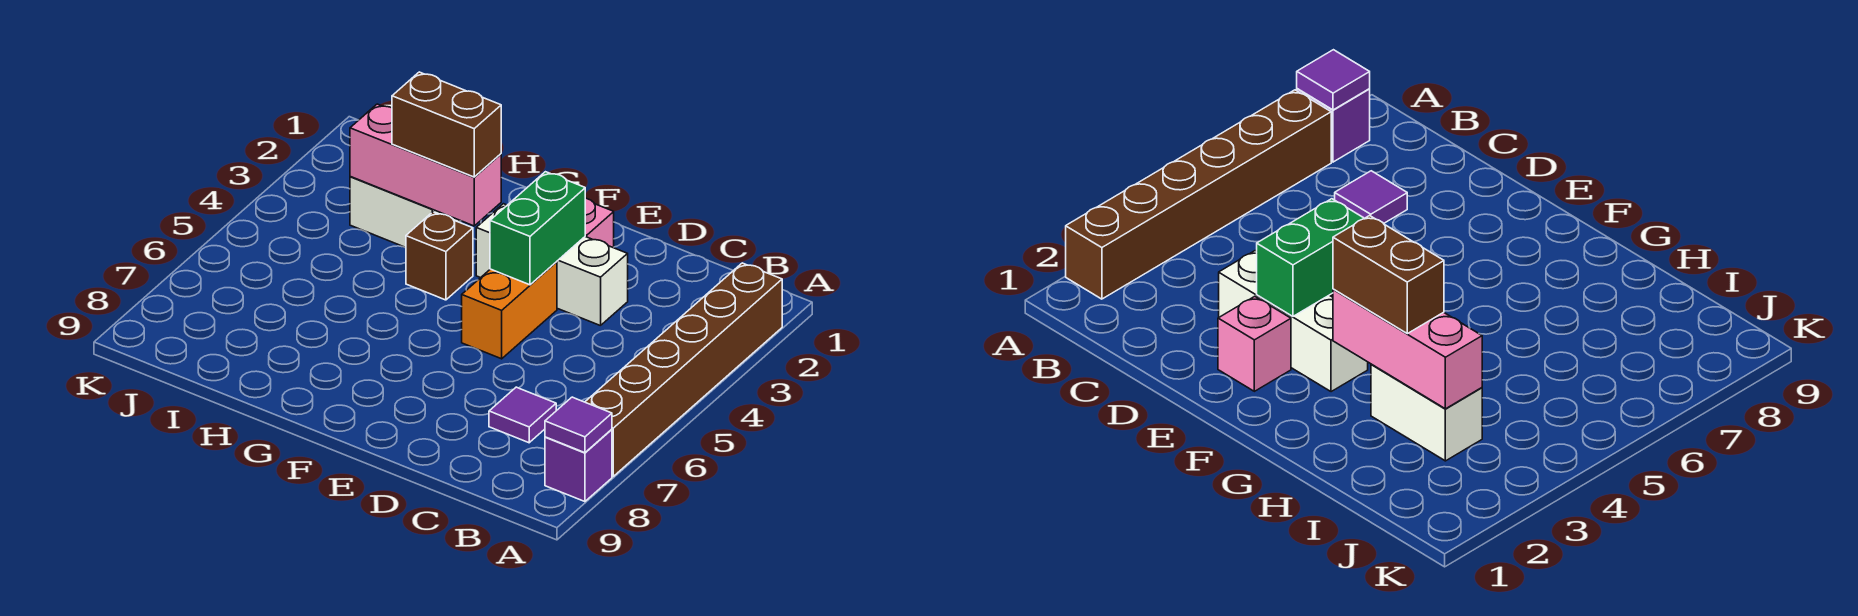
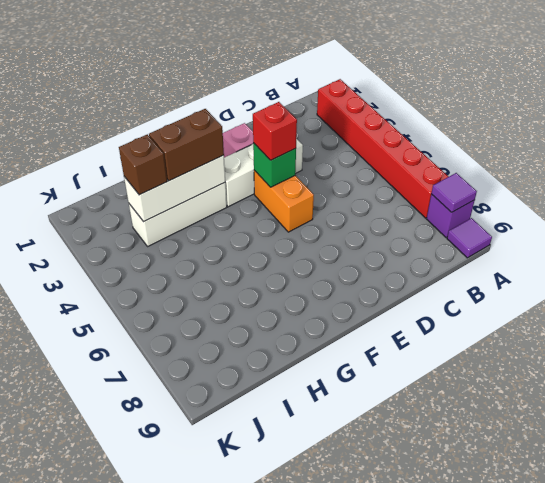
brown brick A2:A7 level 1 -> red brick A2:A7 level 1
purple tile C7 level 1 -> purple tile A9 level 1
green brick E3:E4 level 2 -> green brick E4 level 2
none -> red brick E4 level 3
pink brick G3:I3 level 2 -> white brick G3:I3 level 2
brown brick G4 level 1 -> brown brick I3 level 3
white brick H3:I3 level 1 -> white brick G3:I3 level 1

